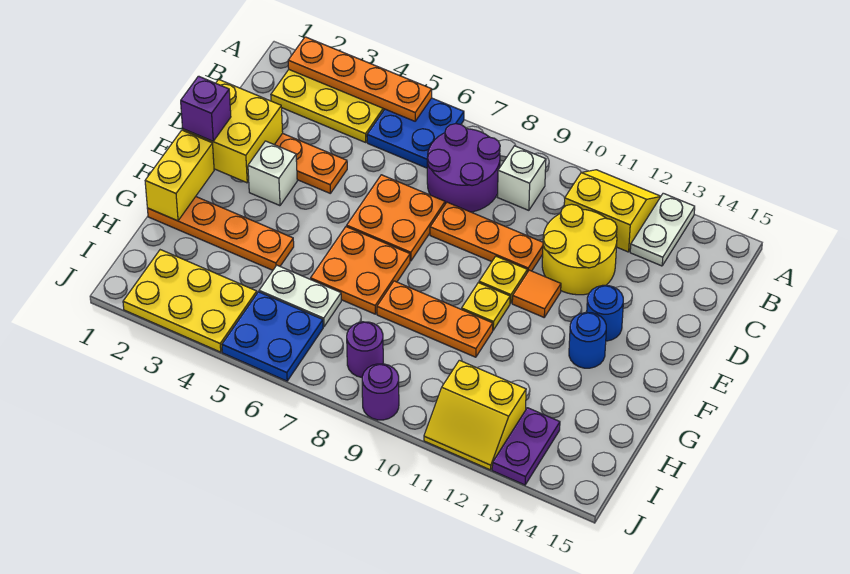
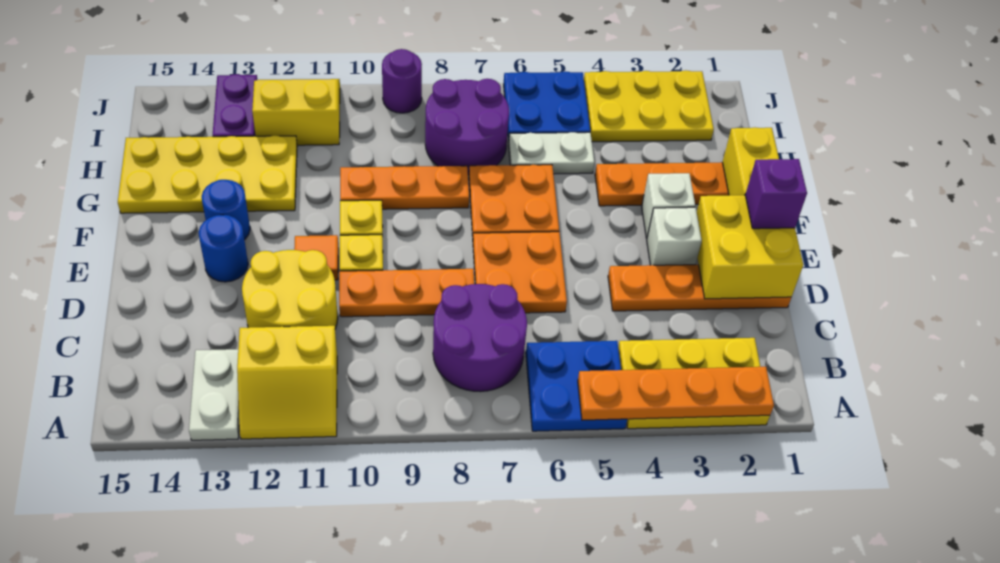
white brick B9 level 1 -> white brick F3 level 1
none -> yellow plate G12:H15 level 1
purple round brick I8 level 1 -> purple round brick H7:I8 level 1

